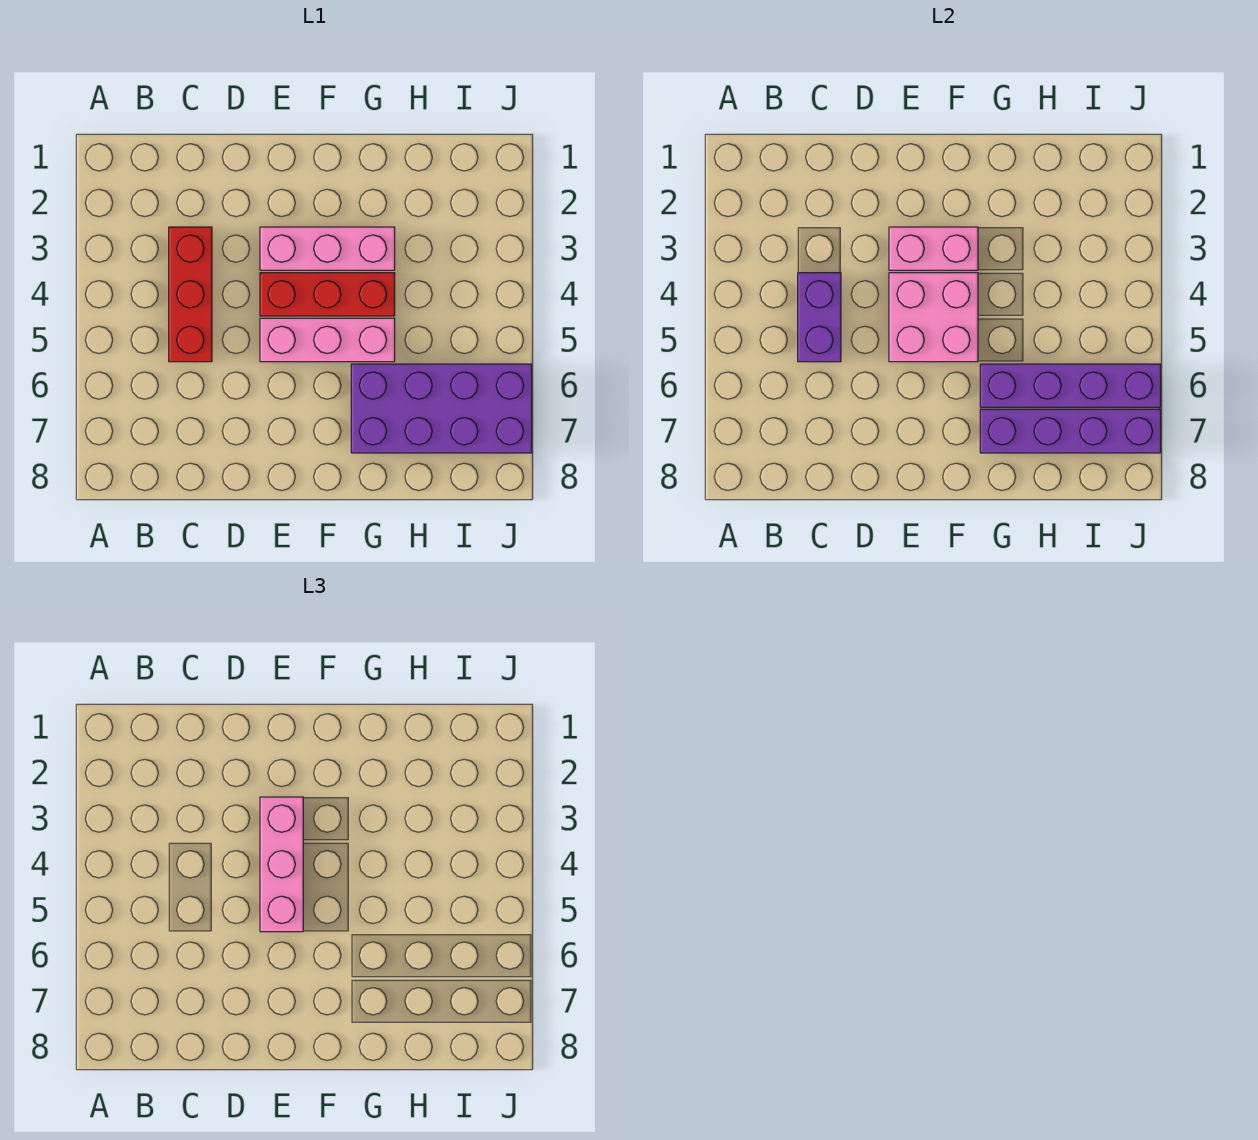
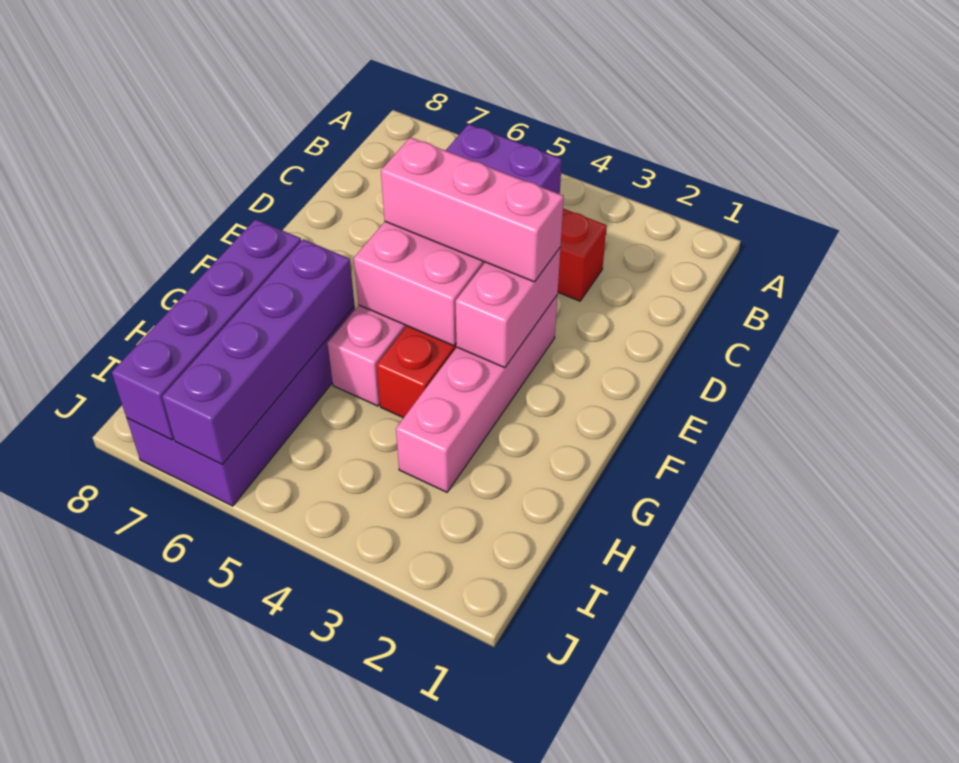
pink brick E3:G3 level 1 -> pink brick E3:H3 level 1

